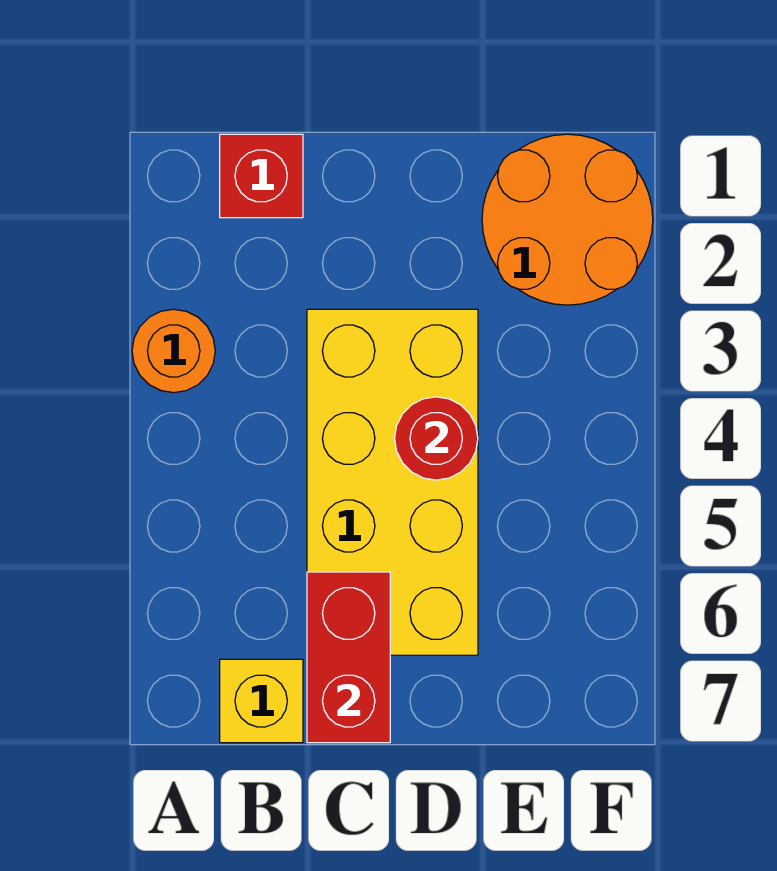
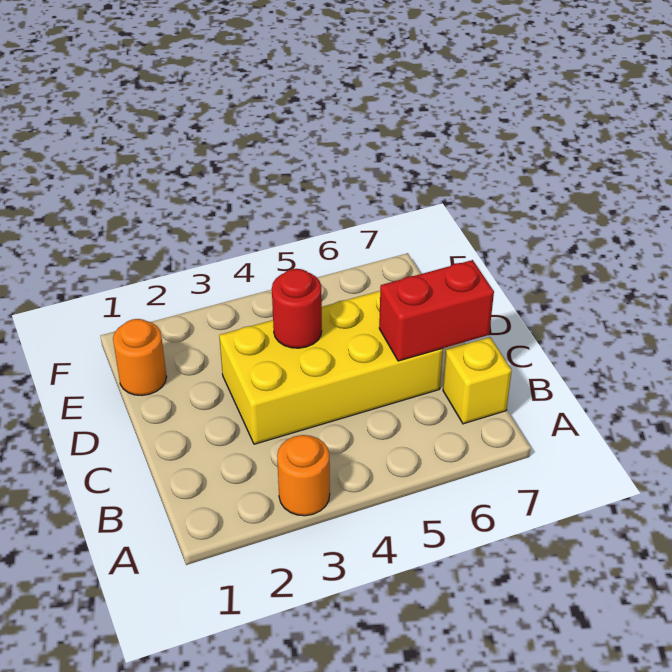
red brick B1 level 1 -> none
orange round brick E1:F2 level 1 -> orange round brick E1 level 1

